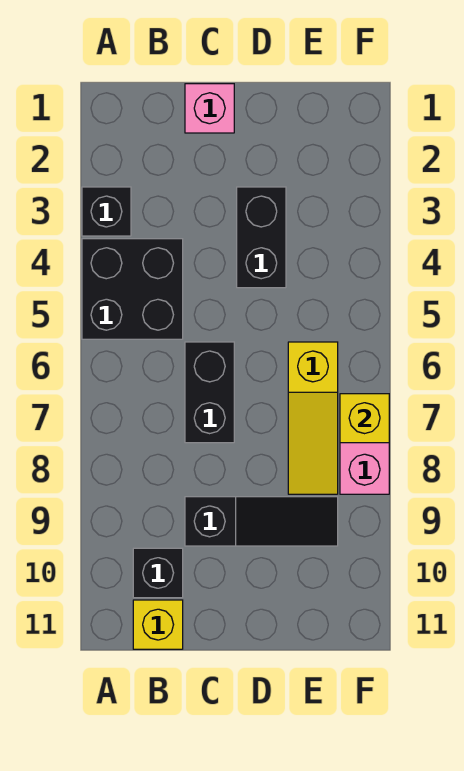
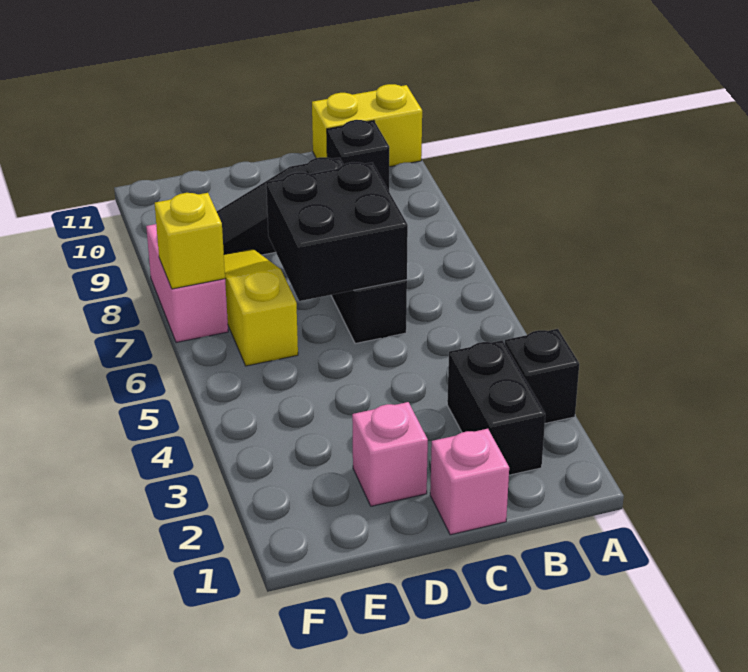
black brick A4:B5 level 1 -> black brick C6:D7 level 2
yellow brick B11 level 1 -> yellow brick A11:B11 level 1
none -> pink brick D2 level 1
black brick D3:D4 level 1 -> black brick B2:B3 level 1

